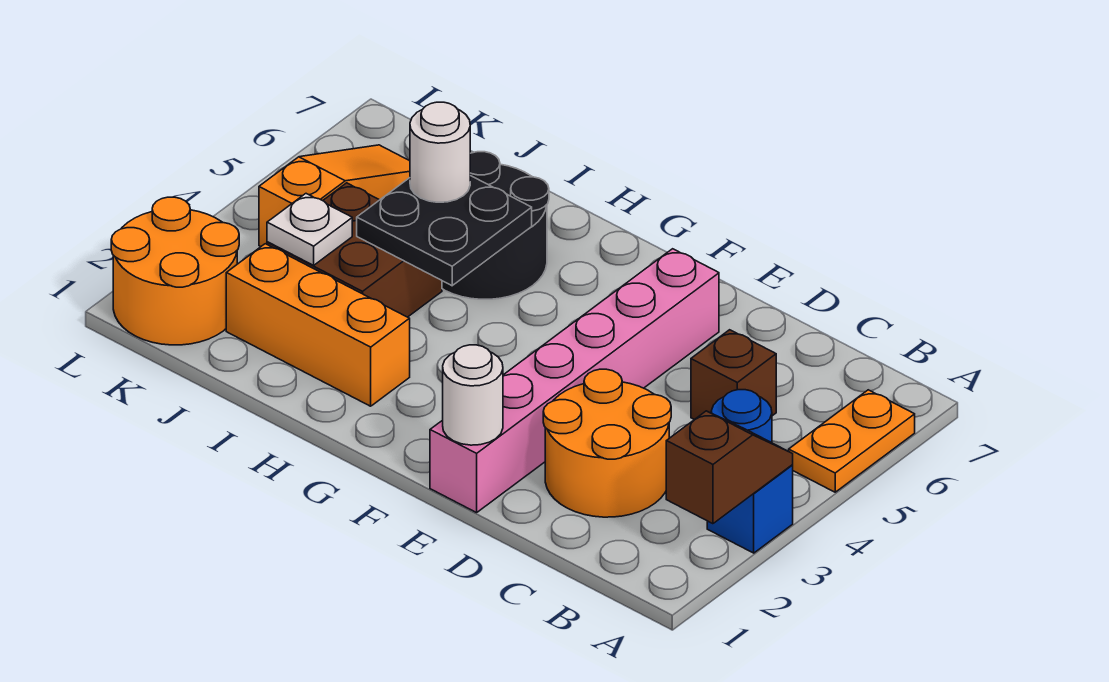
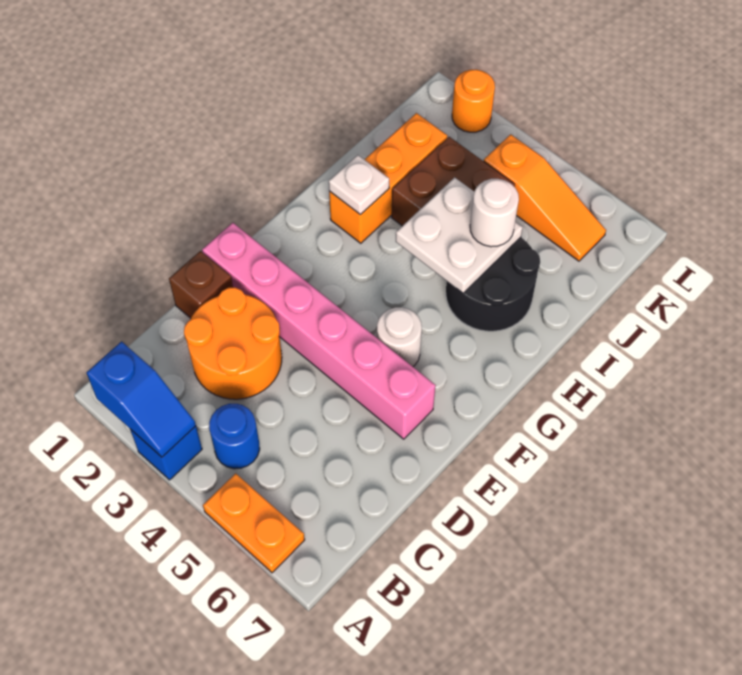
brown slope A2:A3 level 2 top 2 -> blue slope A2:A3 level 2 top 2
brown brick C5 level 1 -> brown brick D1 level 1
white round brick E1 level 2 -> white round brick F5 level 1
black plate H4:I5 level 2 -> white plate H4:I5 level 2
white plate J3 level 2 -> white plate H2 level 2
orange round brick K1:L2 level 1 -> orange round brick L2 level 1

